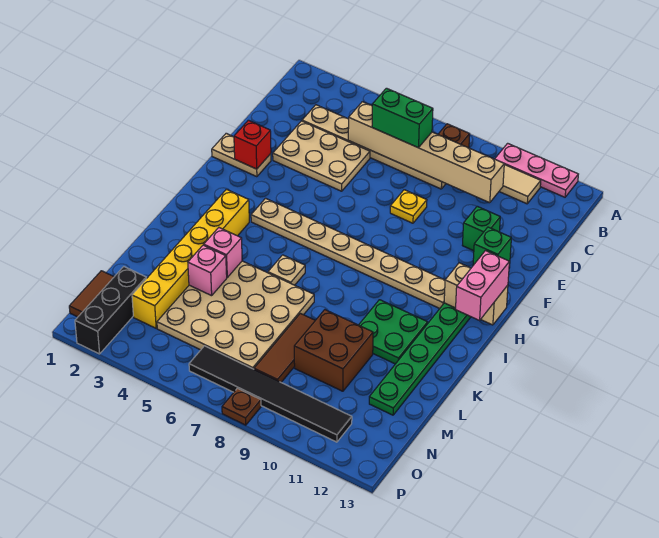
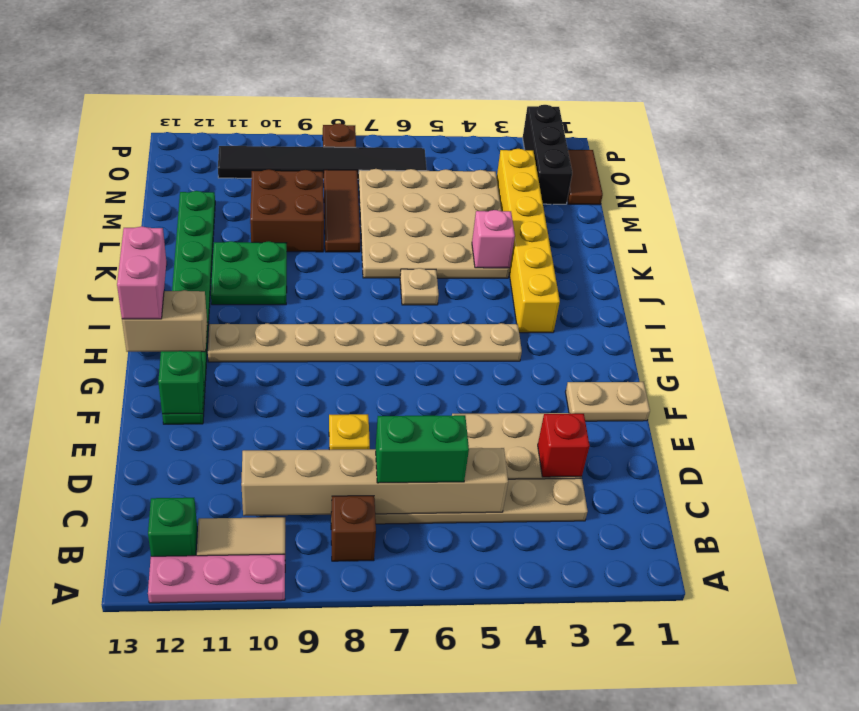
green brick E11 level 1 -> green brick B12 level 1
red brick F2 level 2 -> red brick D3 level 2
pink brick L4 level 2 -> none

